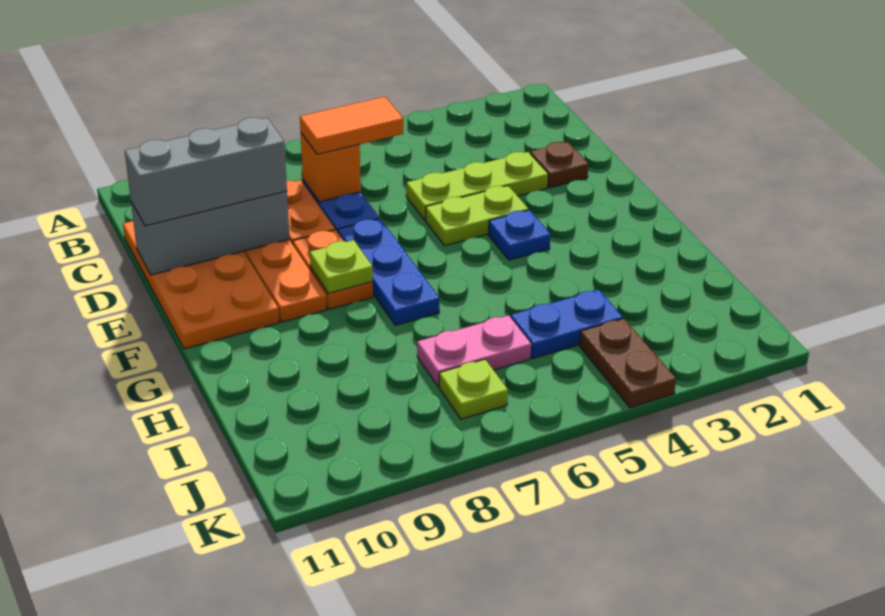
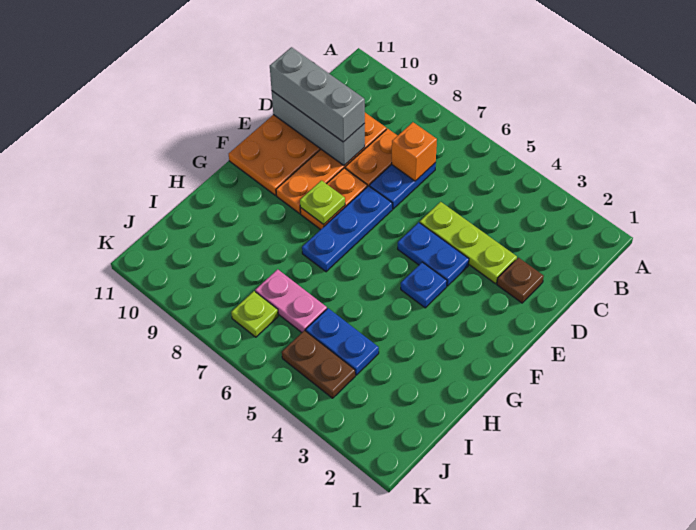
orange tile C6:C7 level 3 -> none
lime plate E4:E5 level 1 -> blue plate E4:E5 level 1
brown plate J4:K4 level 1 -> brown plate J4:J5 level 1

